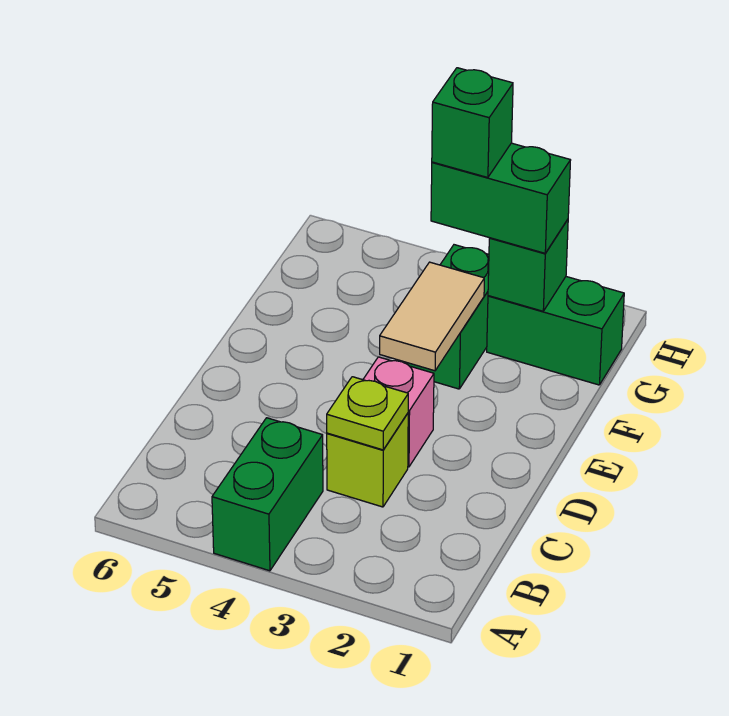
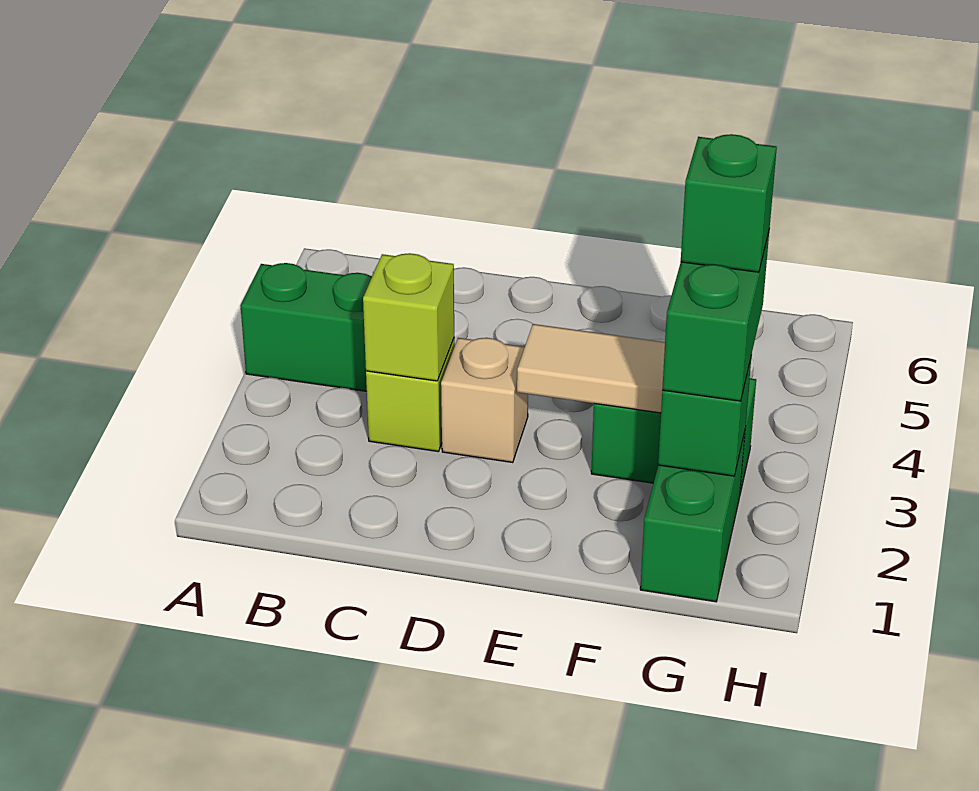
lime plate C3 level 2 -> lime brick C3 level 2
pink brick D3 level 1 -> tan brick D3 level 1

